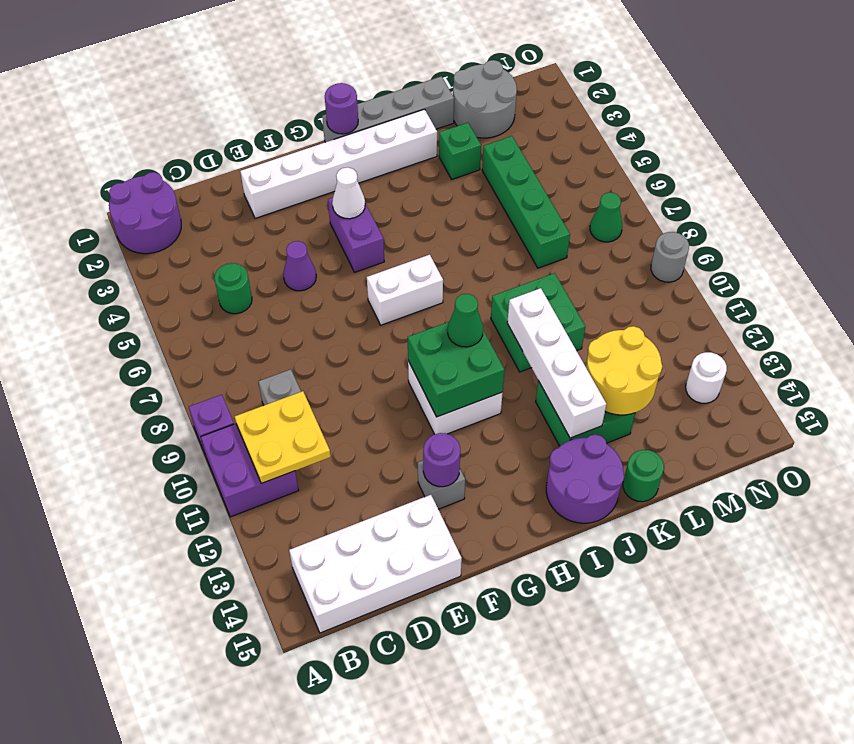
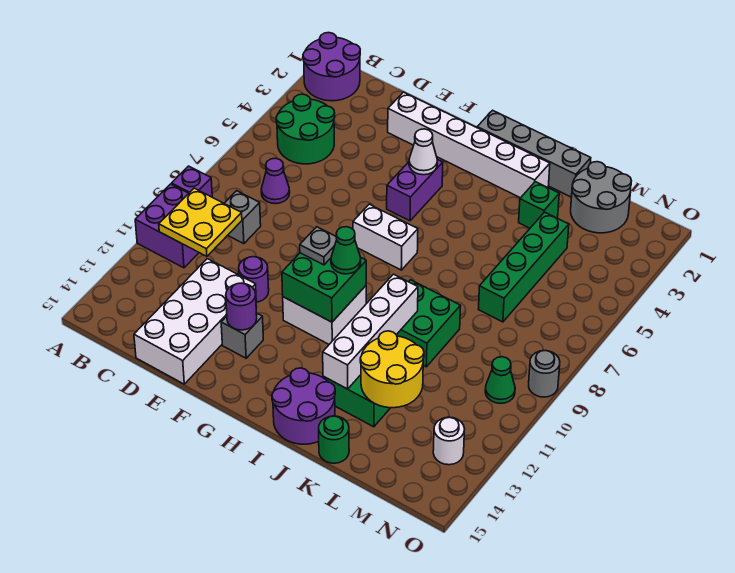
white brick B14:E15 level 1 -> white brick D12:E15 level 1
green round brick C5 level 1 -> green round brick B4:C5 level 1
purple cone E5 level 1 -> purple cone C7 level 1
none -> grey plate G10 level 3
purple round brick H1 level 2 -> purple round brick E11 level 1
green cone N7 level 1 -> green cone N10 level 1

